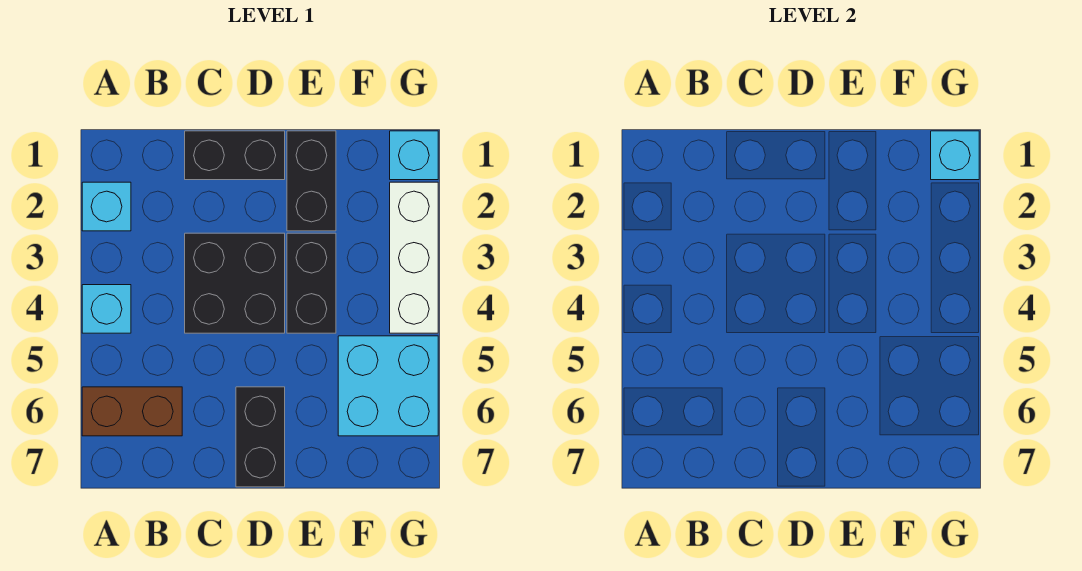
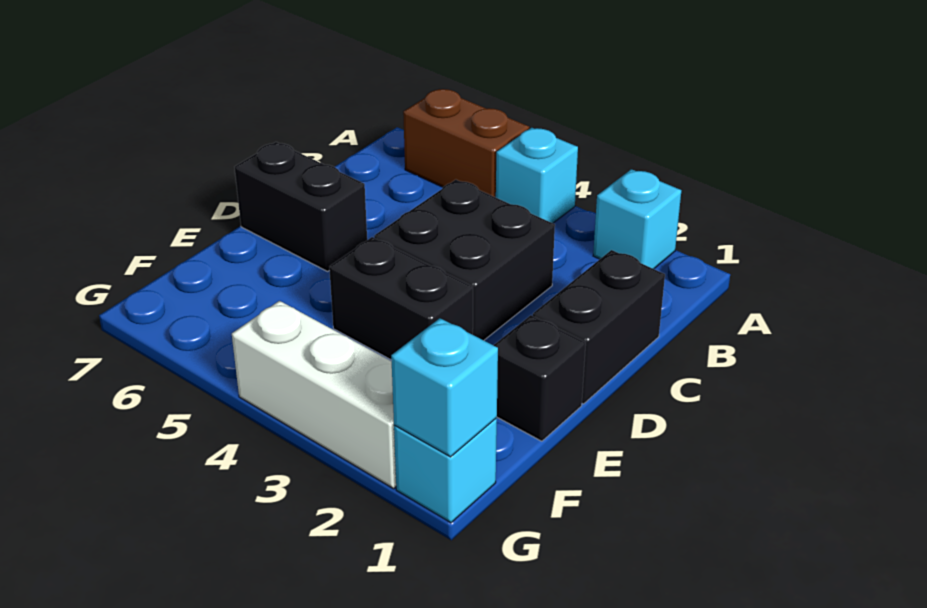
brown brick A6:B6 level 1 -> brown brick A5:A6 level 1
black brick E1:E2 level 1 -> black brick E1 level 1
cyan brick F5:G6 level 1 -> none

